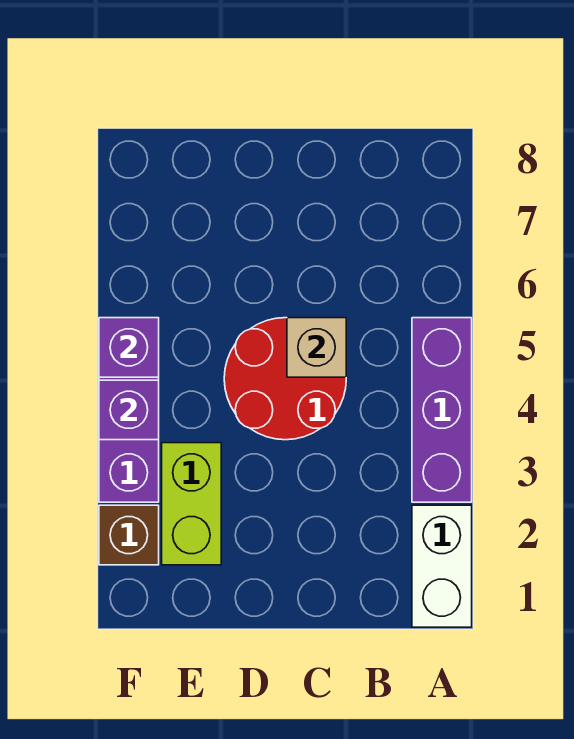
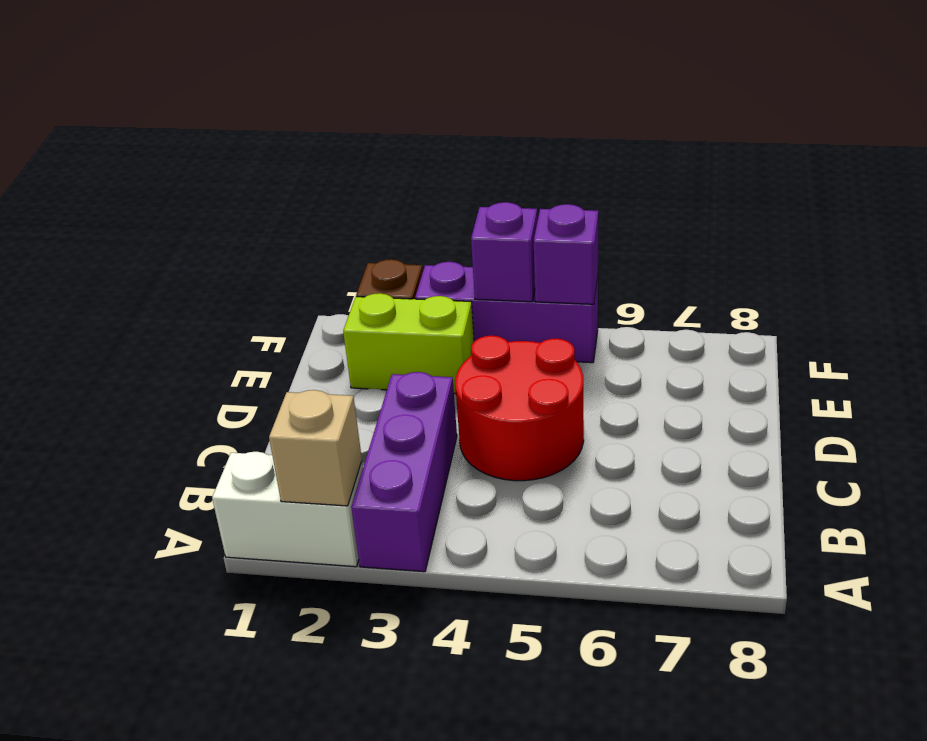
purple brick A3:A5 level 1 -> purple brick A3:C3 level 1
tan brick C5 level 2 -> tan brick A2 level 2

